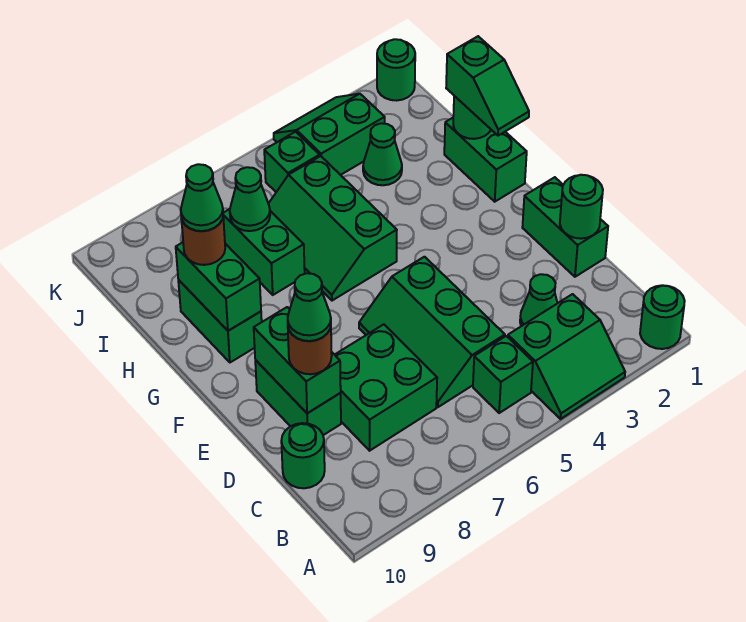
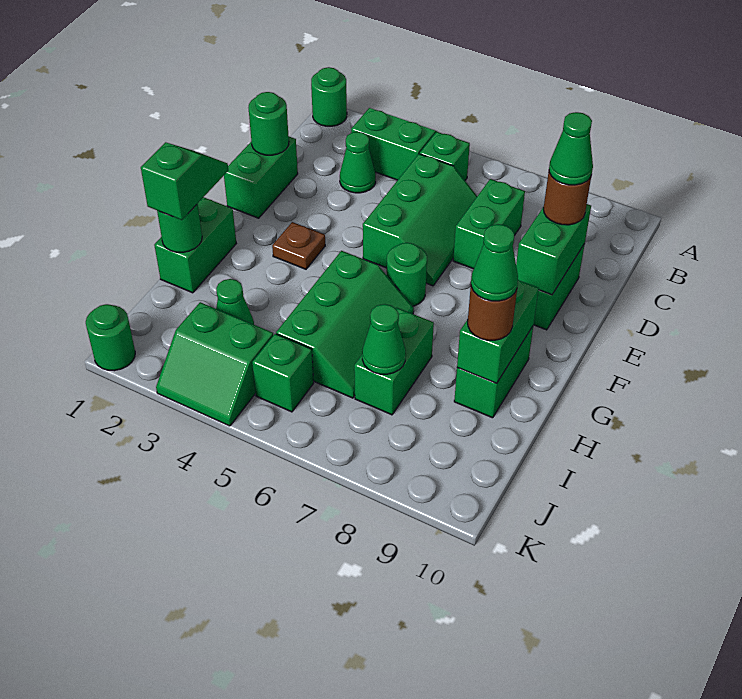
green brick C7:D8 level 1 -> green brick C7:D7 level 1
green round brick C10 level 1 -> green round brick F6 level 1
none -> brown plate F3 level 1

